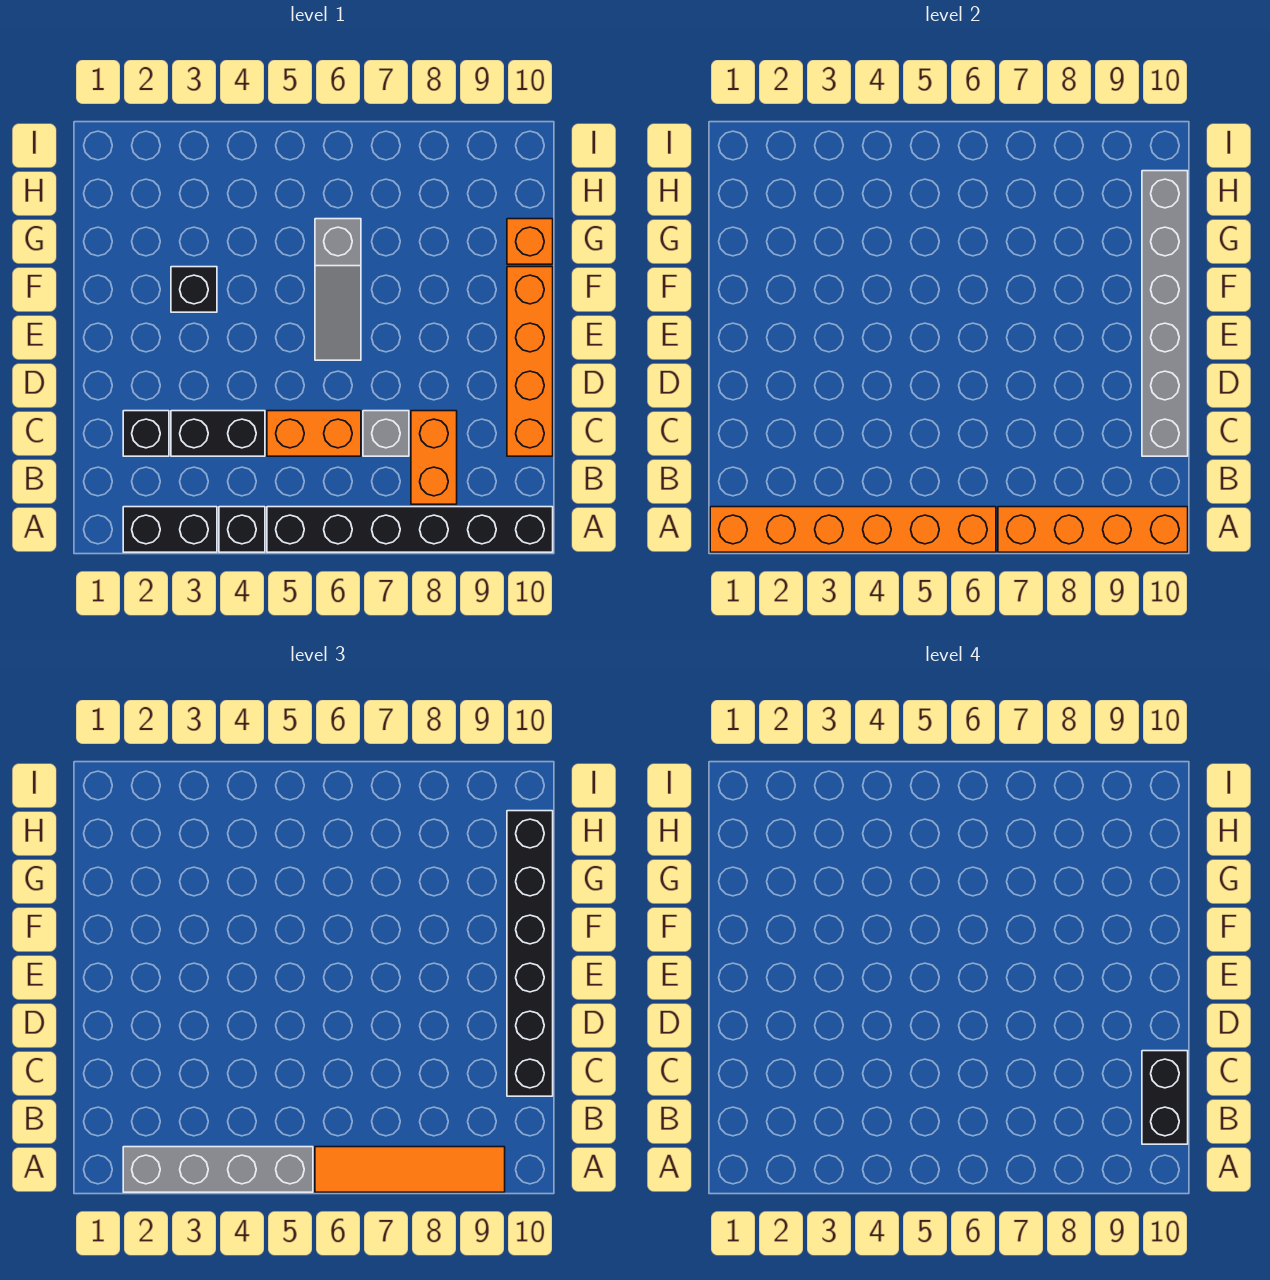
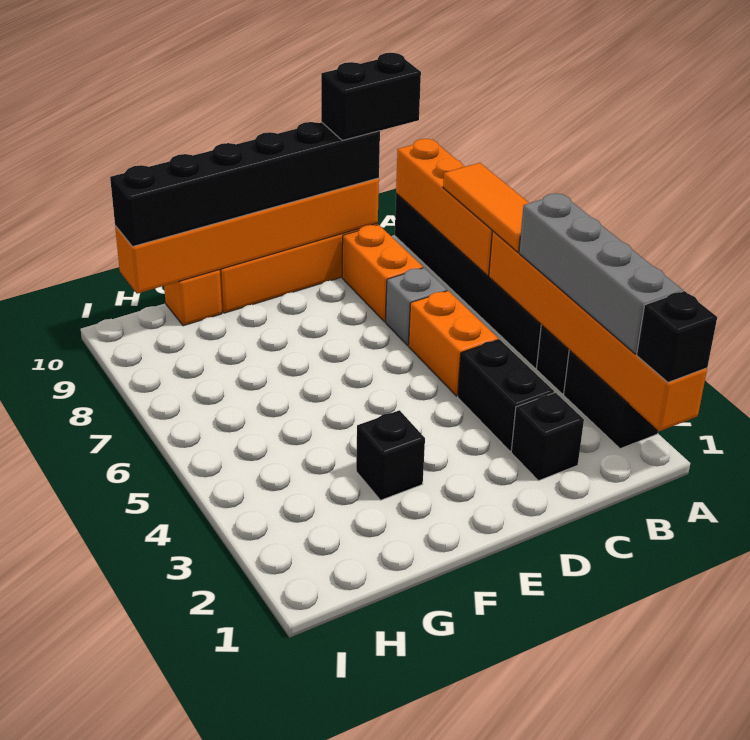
none -> black brick A1 level 3
orange tile A6:A9 level 3 -> orange tile A6:A8 level 3
orange brick B8:C8 level 1 -> orange brick C8:C9 level 1
grey brick C10:H10 level 2 -> orange brick C10:H10 level 2
grey slope E6:G6 level 1 top G -> none

